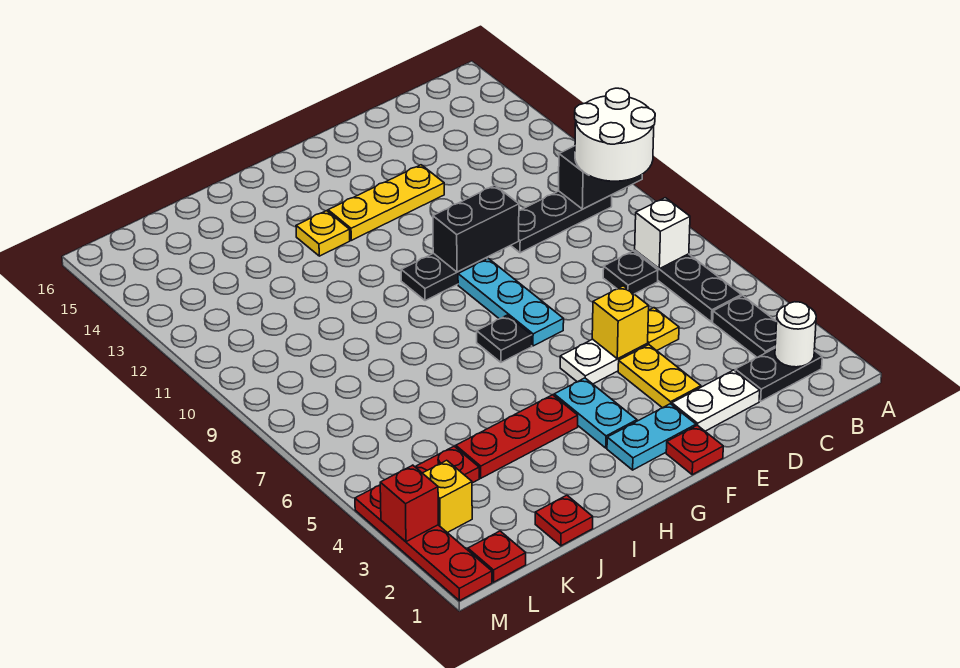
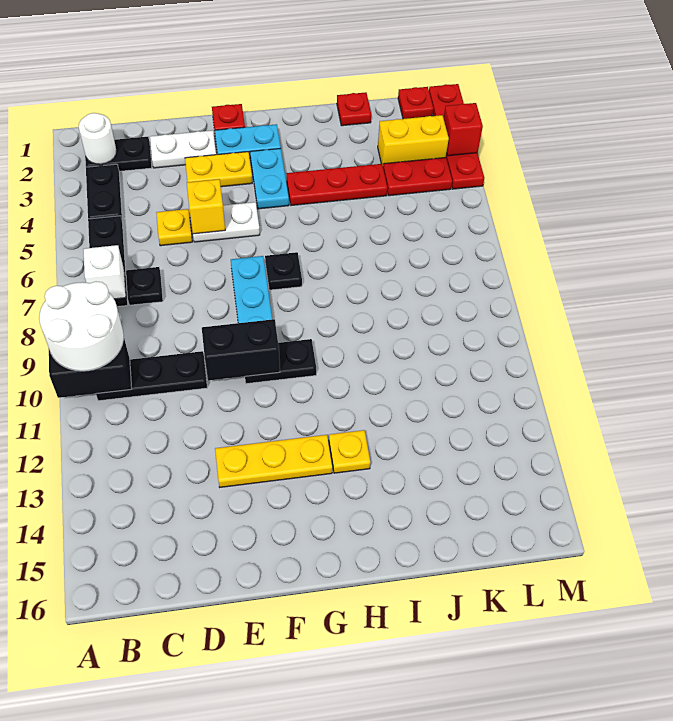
yellow plate E3:E4 level 1 -> yellow plate E3:F3 level 1
yellow brick L3 level 1 -> yellow brick K3:L3 level 1

